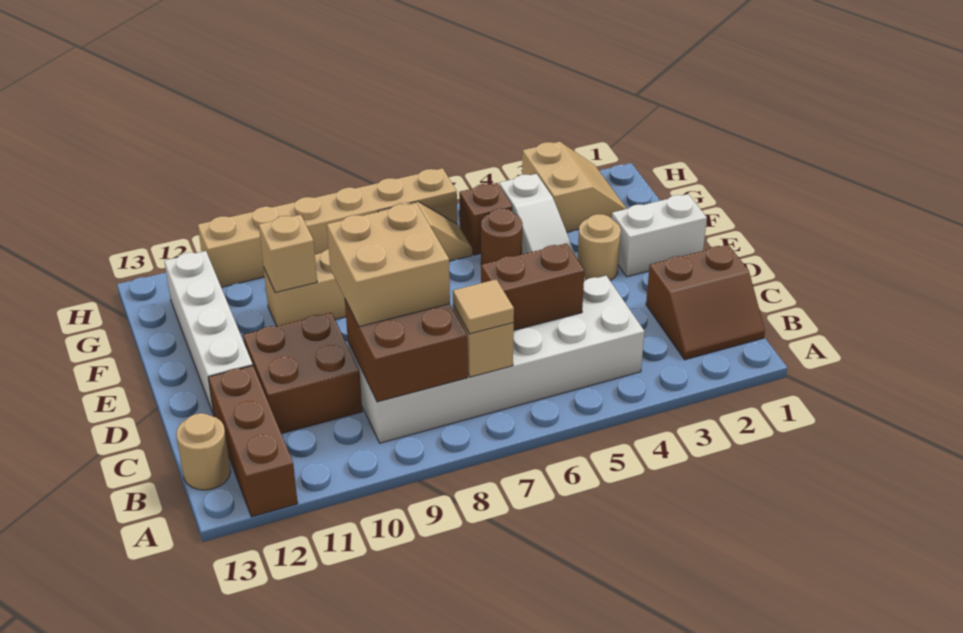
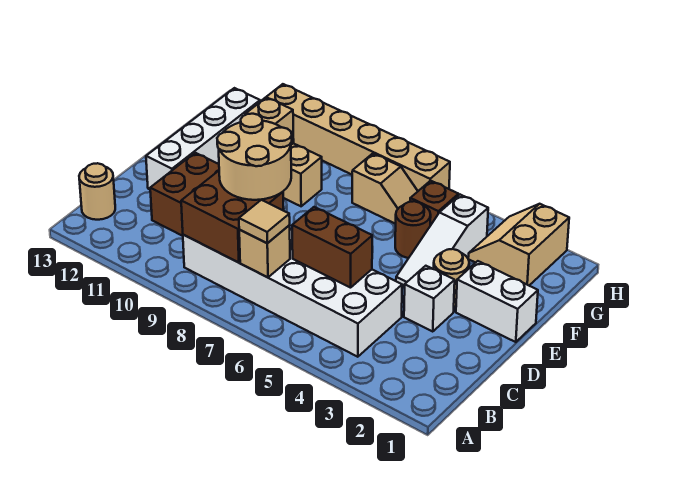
brown brick A12:C12 level 1 -> none
brown slope B1:C2 level 1 top C -> none
tan brick C8:D9 level 3 -> tan round brick C8:D9 level 3
none -> white brick D3 level 1
tan slope G2:H3 level 1 top 3 -> tan slope G2:H3 level 1 top 2

